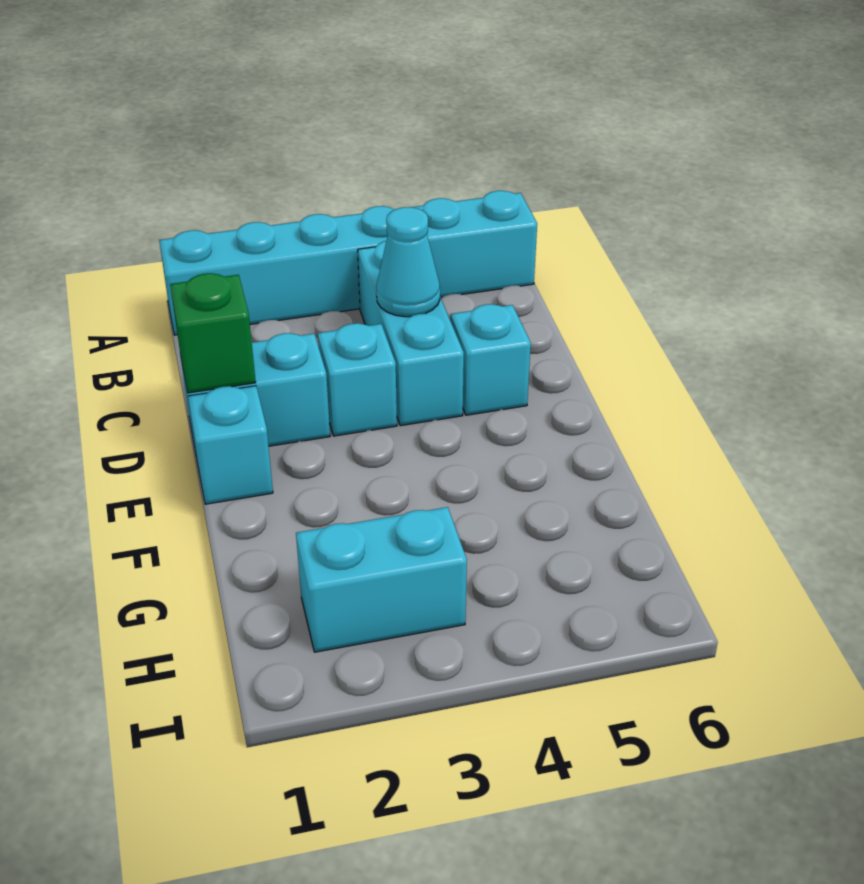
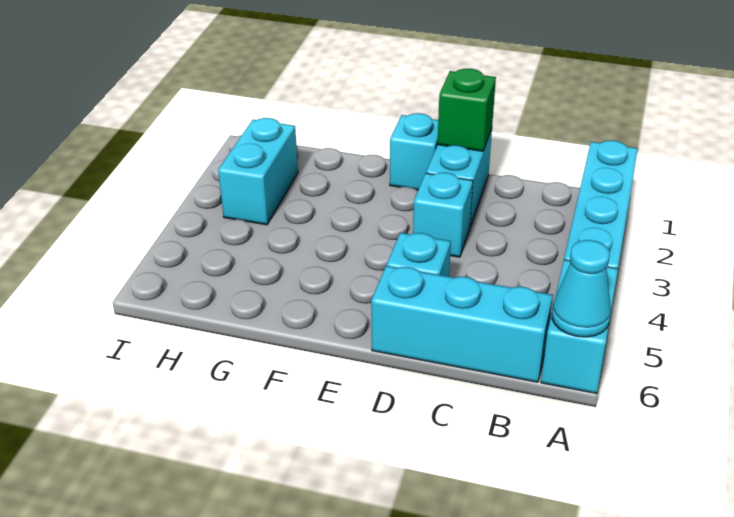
cyan brick B4:D4 level 1 -> cyan brick B6:D6 level 1
cyan cone C4 level 2 -> cyan cone A6 level 2

